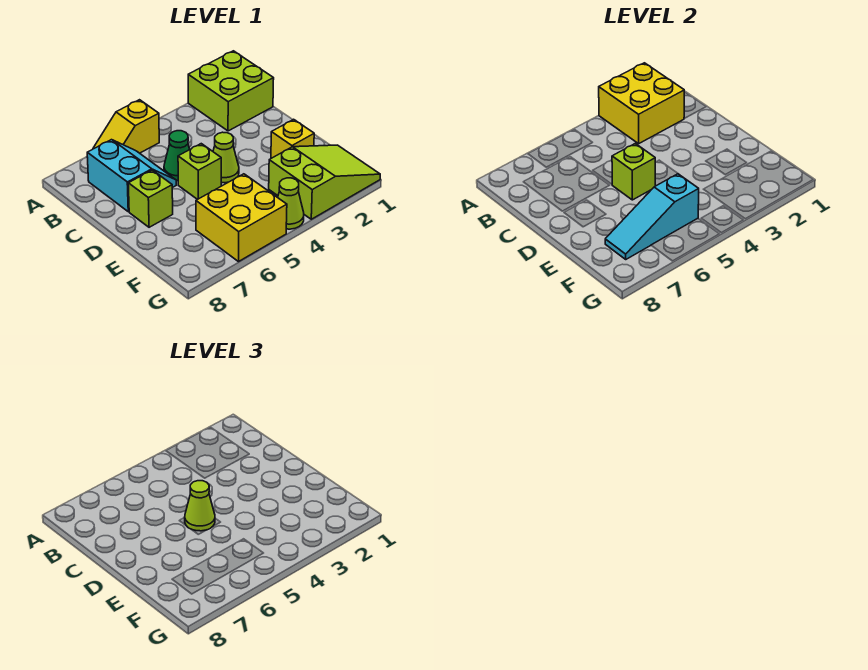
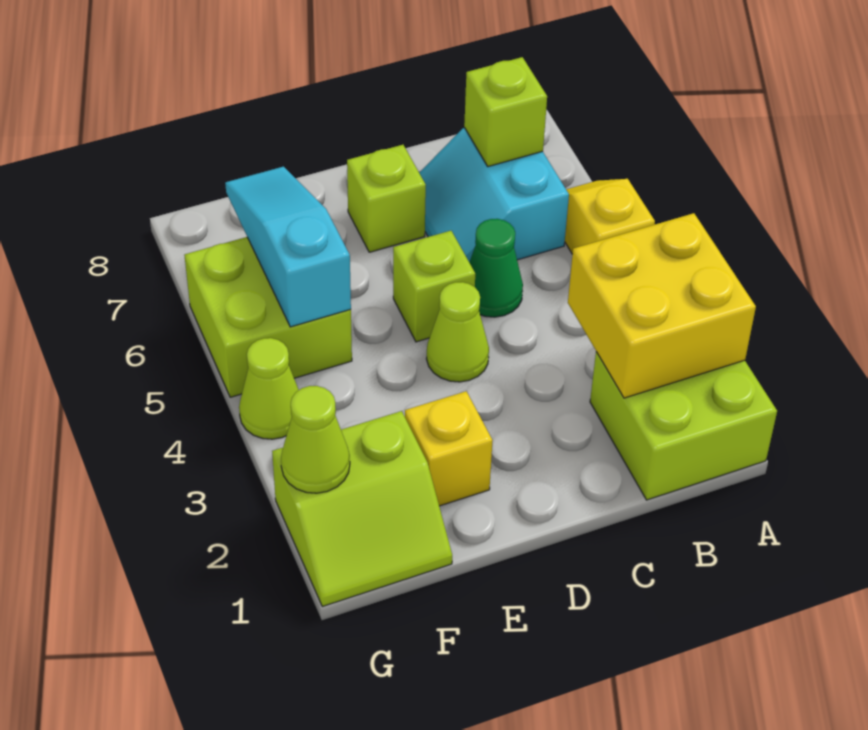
cyan slope B6:C7 level 1 top 7 -> cyan slope B6:C7 level 1 top B
lime brick D5 level 2 -> lime brick B7 level 2
lime cone D5 level 3 -> lime cone G2 level 2
lime slope F1:G3 level 1 top 3 -> lime slope F1:G2 level 1 top 2
yellow brick F5:G6 level 1 -> lime brick F5:G6 level 1

